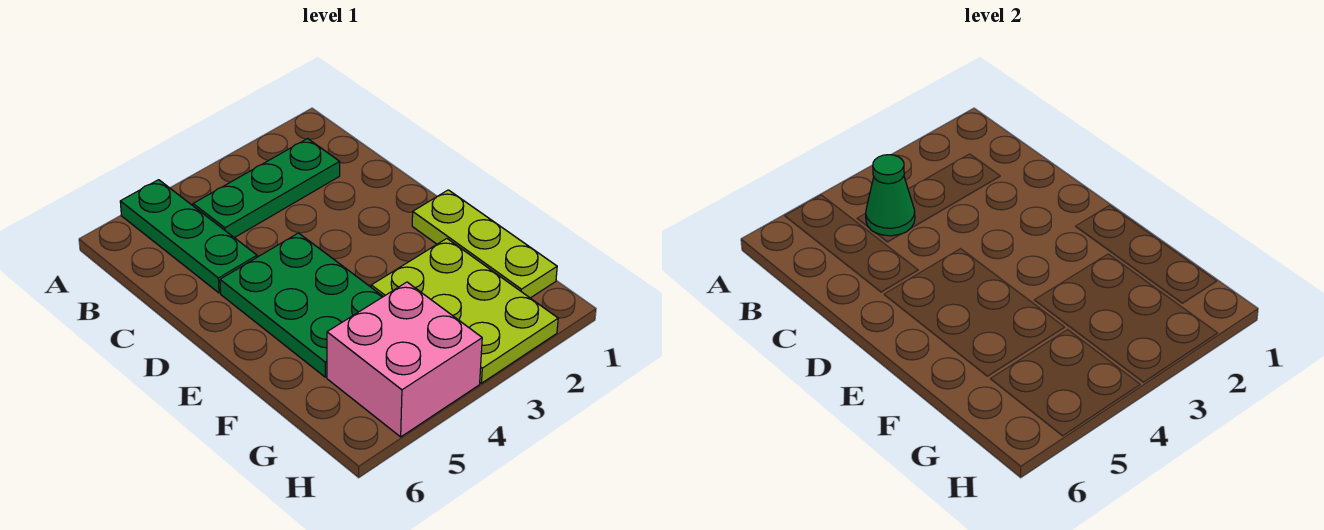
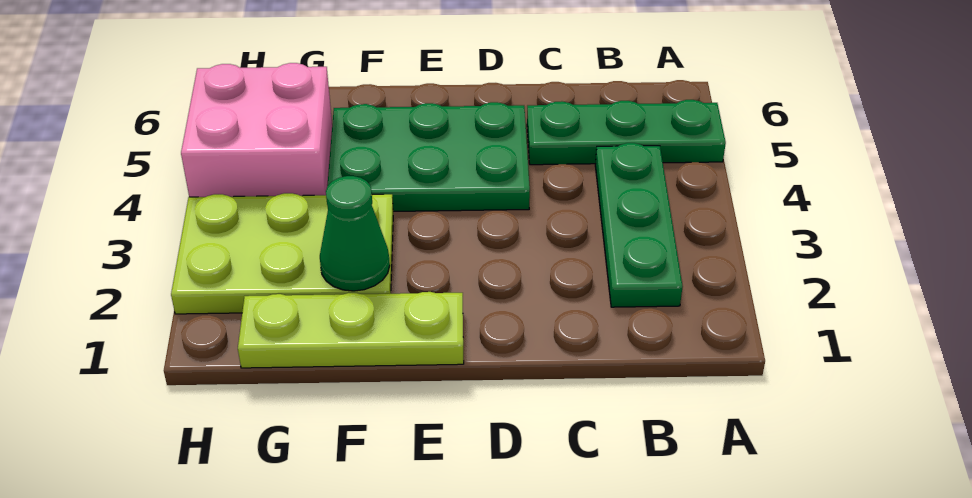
green cone B4 level 2 -> green cone F2 level 2

